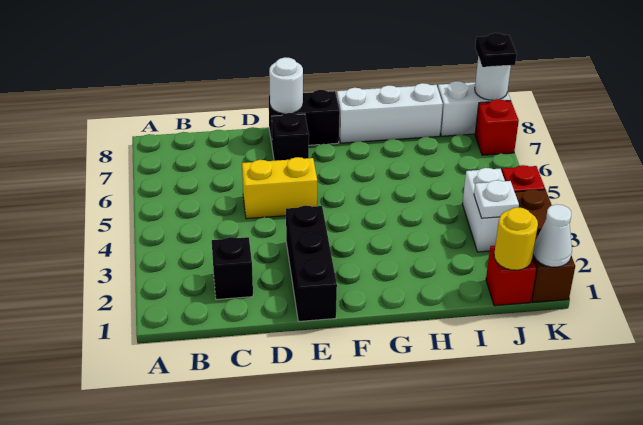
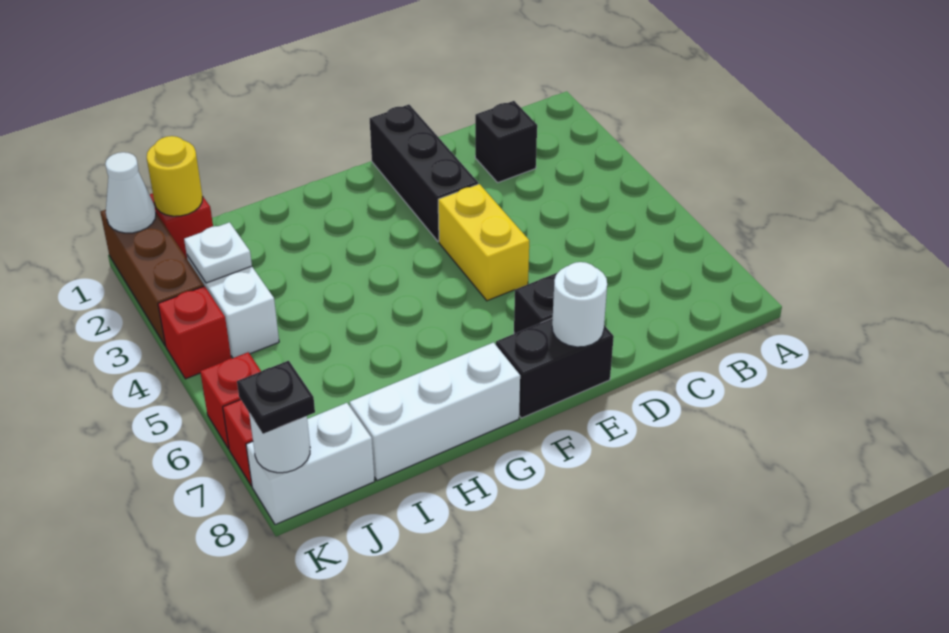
yellow brick D5:E5 level 1 -> yellow brick E4:E5 level 1
none -> red brick K6 level 1

